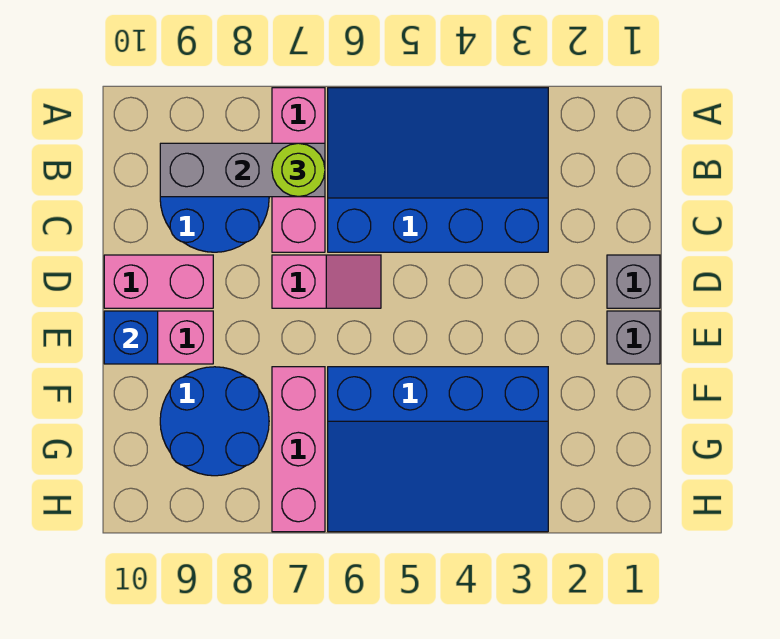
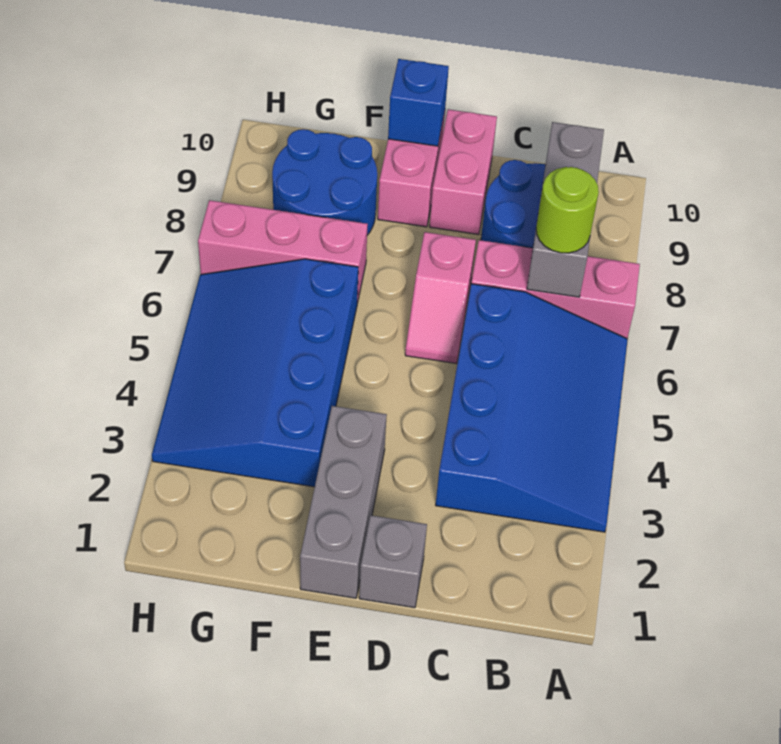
grey brick E1 level 1 -> grey brick E1:E3 level 1

